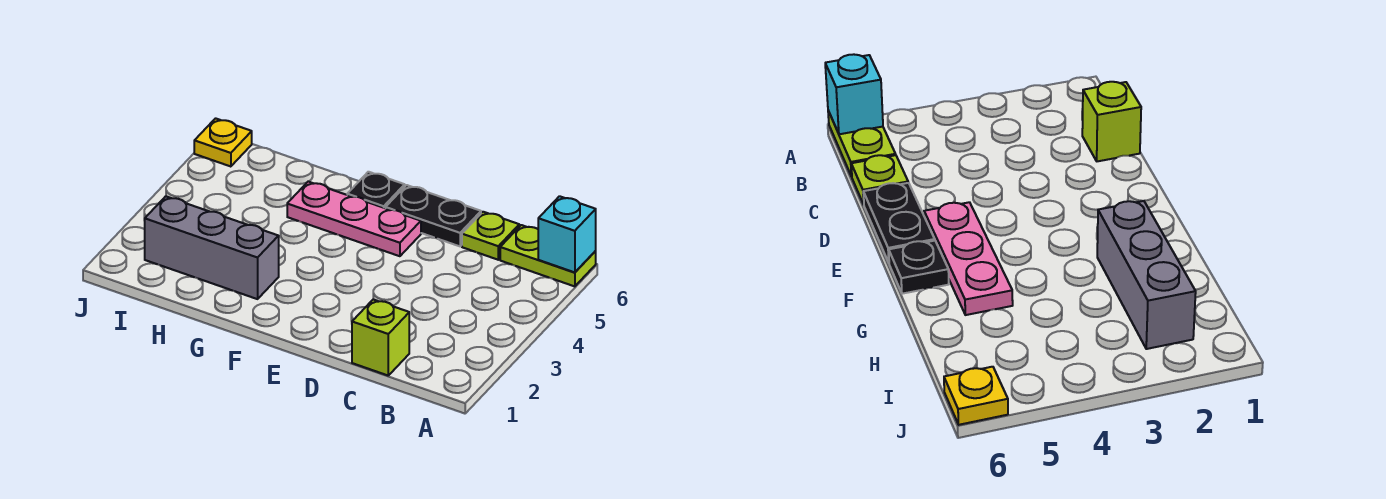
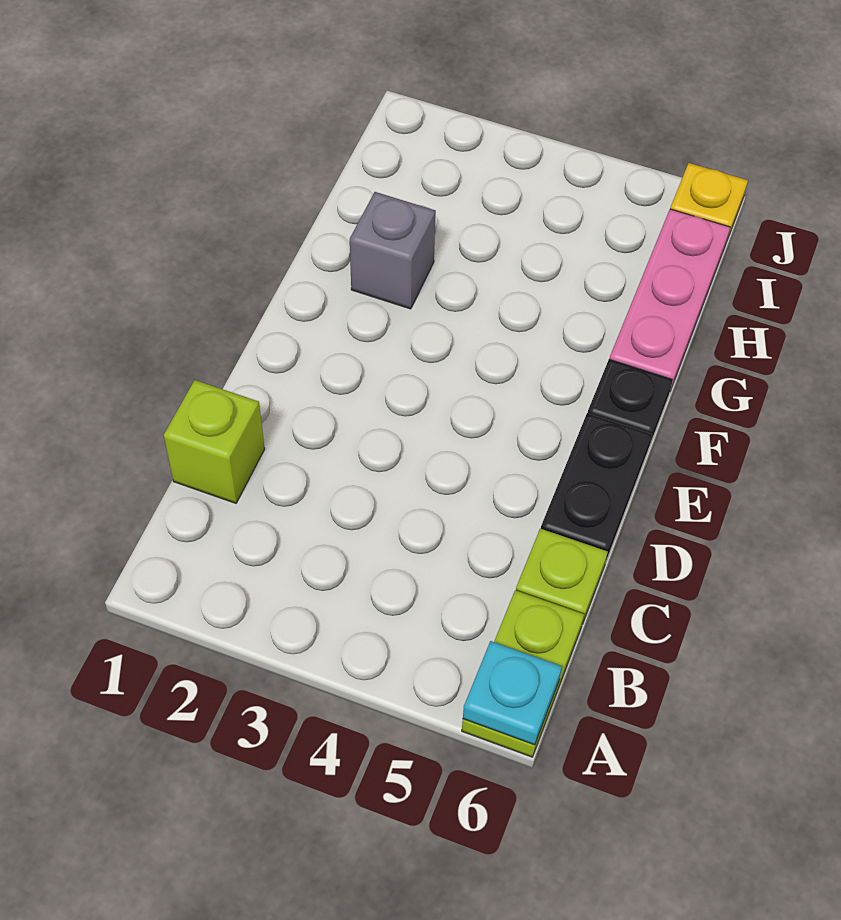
cyan brick A6 level 2 -> cyan plate A6 level 2
pink plate E5:G5 level 1 -> pink plate G6:I6 level 1
grey brick G2:I2 level 1 -> grey brick G2 level 1

